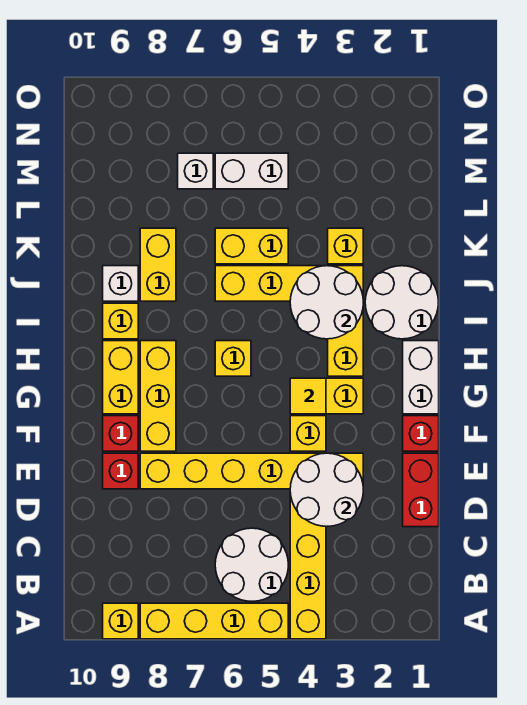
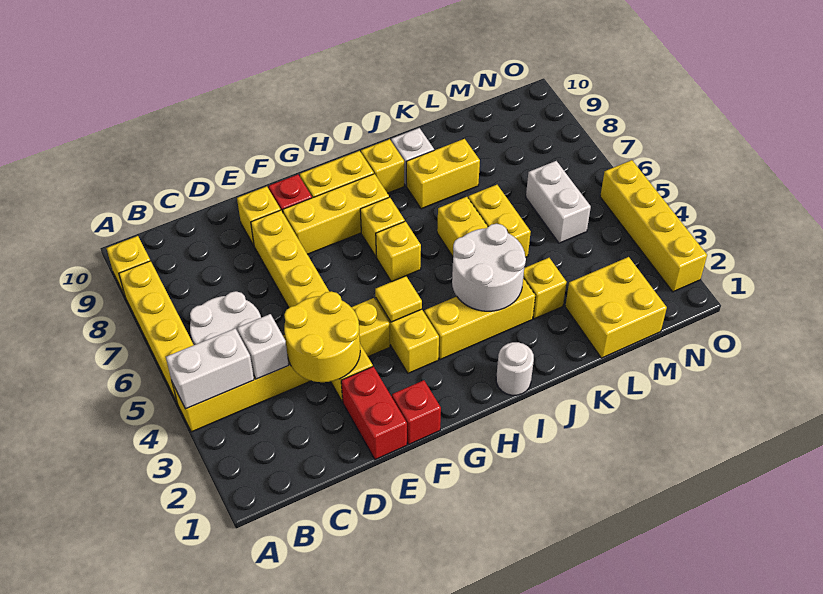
red brick D1:E1 level 1 -> red brick E1:E2 level 1
white round brick D3:E4 level 2 -> yellow round brick D3:E4 level 2
red brick E9 level 1 -> yellow brick E9 level 1
white brick G1:H1 level 1 -> white brick A4:B4 level 2
none -> yellow brick H7 level 1
white round brick I1:J2 level 1 -> white round brick I1 level 1
none -> yellow brick L1:M2 level 1
white brick M7 level 1 -> white brick C4 level 2
none -> yellow brick O2:O5 level 1

